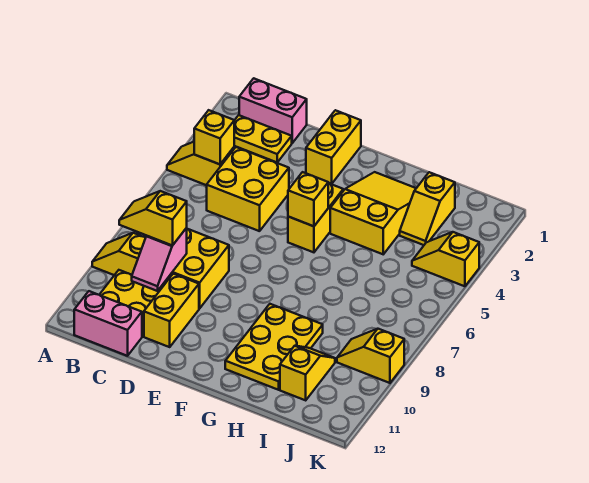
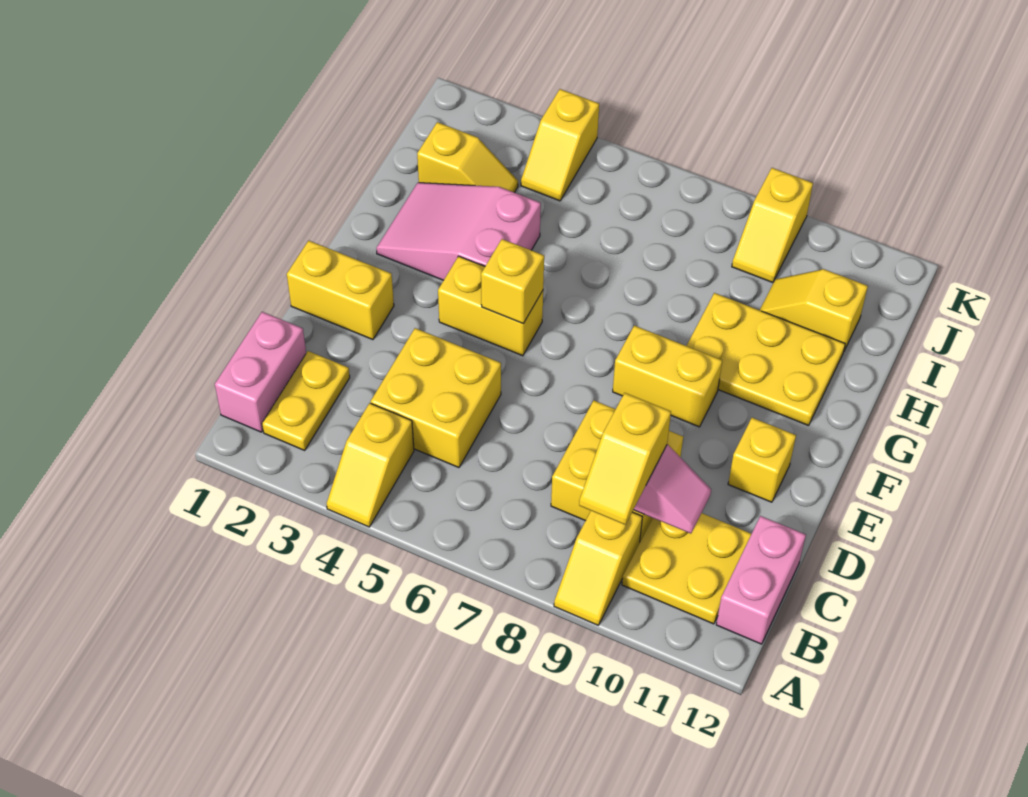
yellow brick B4 level 2 -> yellow brick E11 level 1
yellow brick D10:D11 level 1 -> yellow brick F8:F9 level 1
yellow slope G2:H4 level 1 top 4 -> pink slope G2:H4 level 1 top 4

